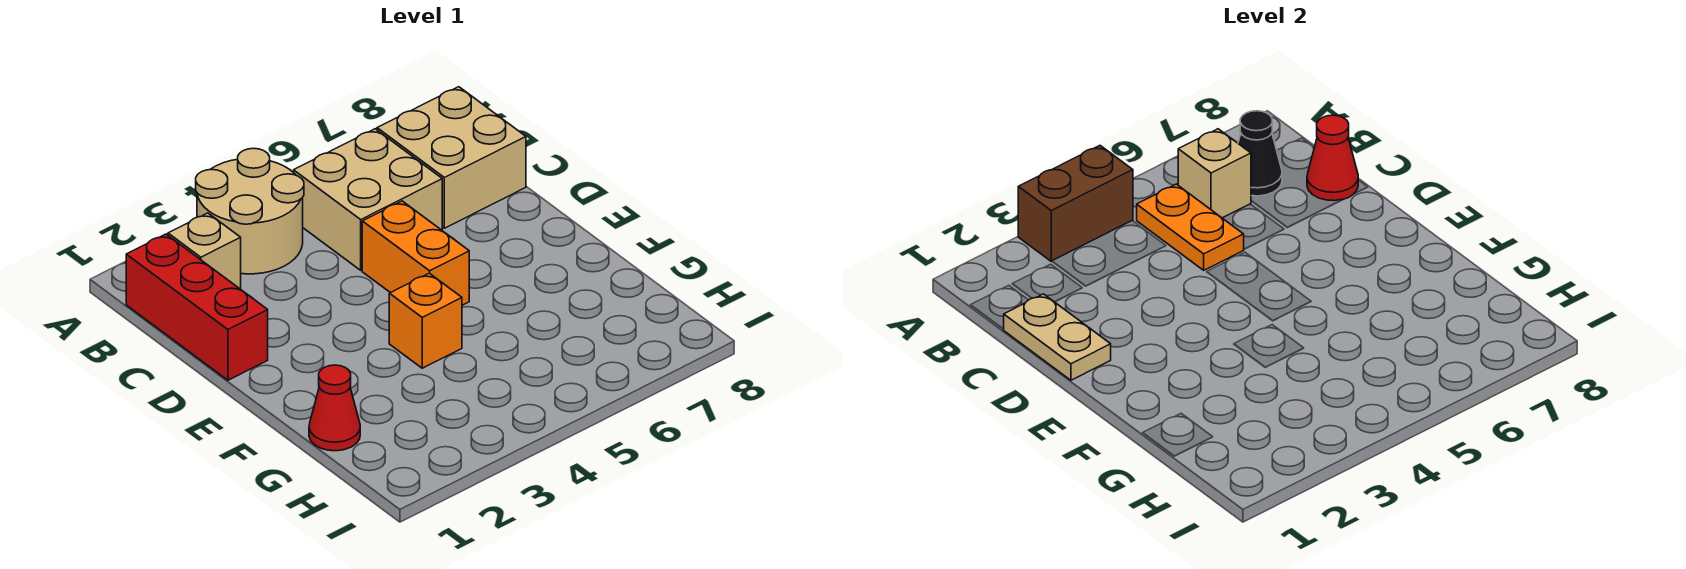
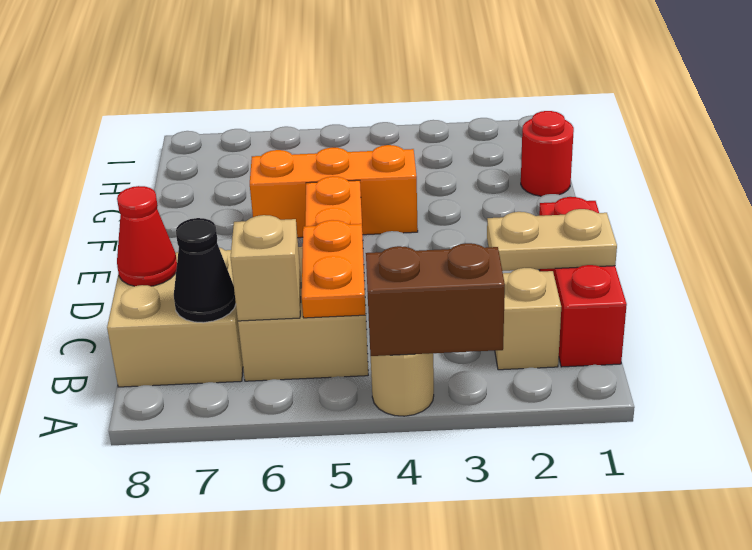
tan round brick A3:B4 level 1 -> tan round brick A4 level 1
tan plate C1:D1 level 2 -> tan plate C1:C2 level 2
orange brick F4 level 1 -> orange brick F4:F6 level 1
red cone G1 level 1 -> red round brick G1 level 1

